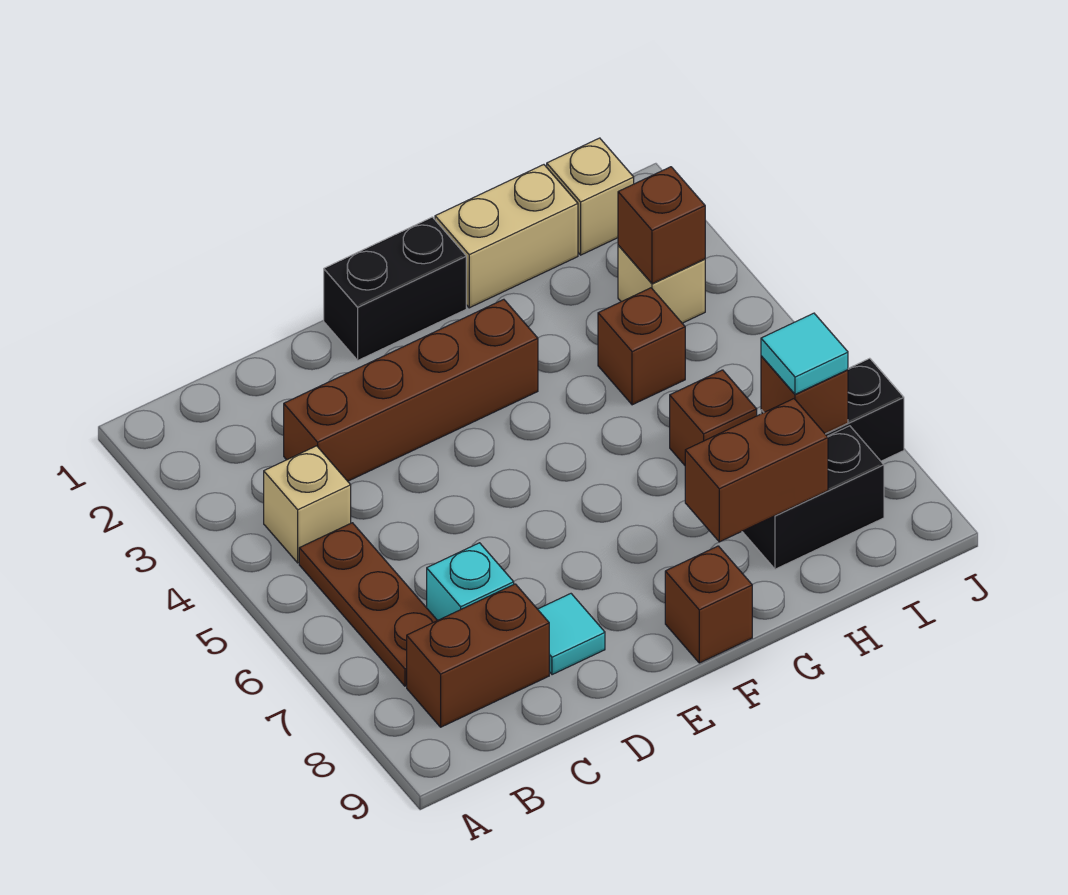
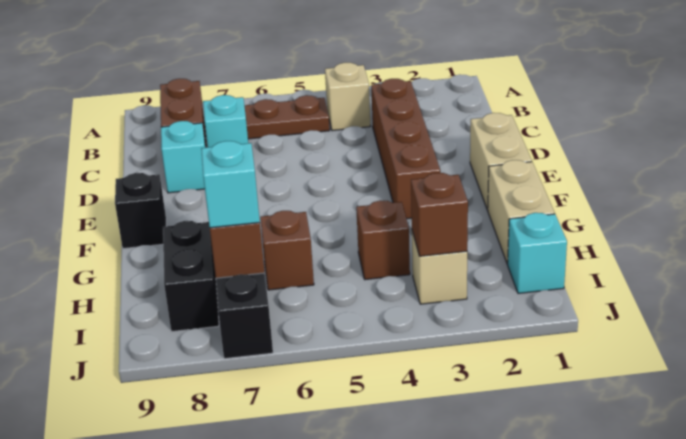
cyan tile D8 level 1 -> cyan brick D8 level 1
black brick E1:F1 level 1 -> tan brick E1:F1 level 1
brown brick F9 level 1 -> black brick F9 level 1
brown brick G8:H8 level 2 -> none
tan brick I1 level 1 -> cyan brick I1 level 1
cyan tile I7 level 3 -> cyan brick I7 level 3

